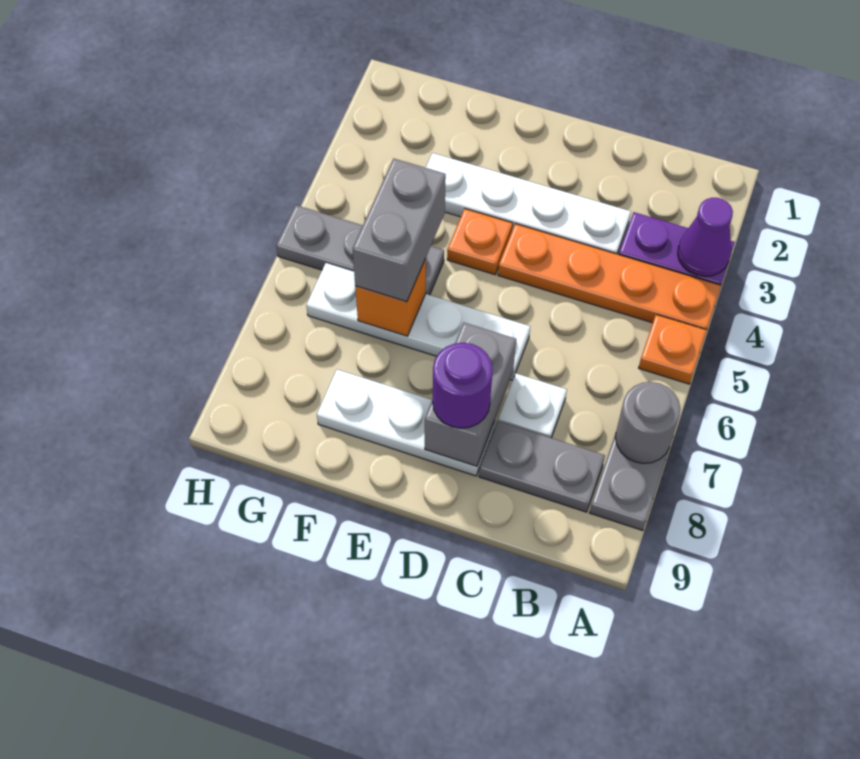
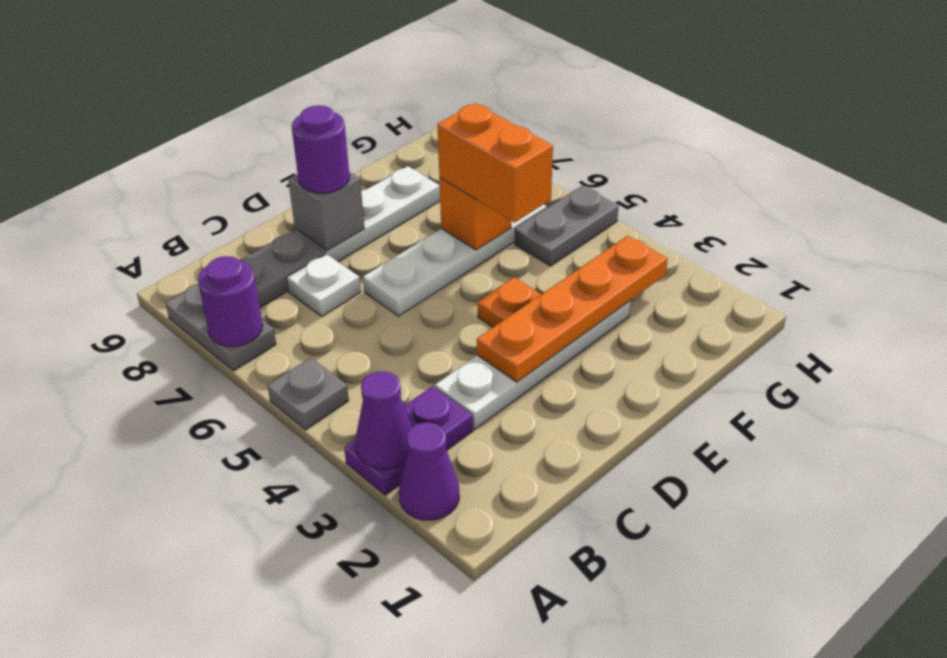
none -> purple cone A2 level 1
orange plate A4:D4 level 1 -> orange plate D3:G3 level 2
orange plate A5 level 1 -> grey plate A5 level 1
grey round brick A7 level 2 -> purple round brick A7 level 2
grey brick D7:D8 level 2 -> grey brick D8 level 2
grey plate F5:H5 level 1 -> grey plate G5:H5 level 1
grey brick F5:F6 level 3 -> orange brick F5:F6 level 3

